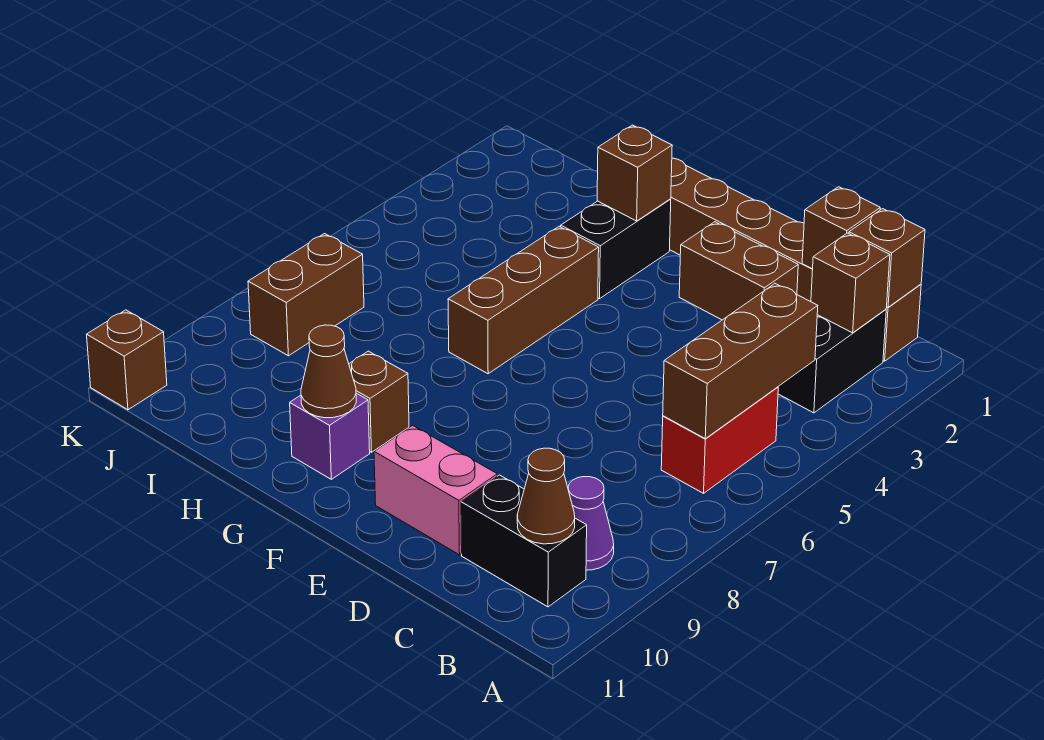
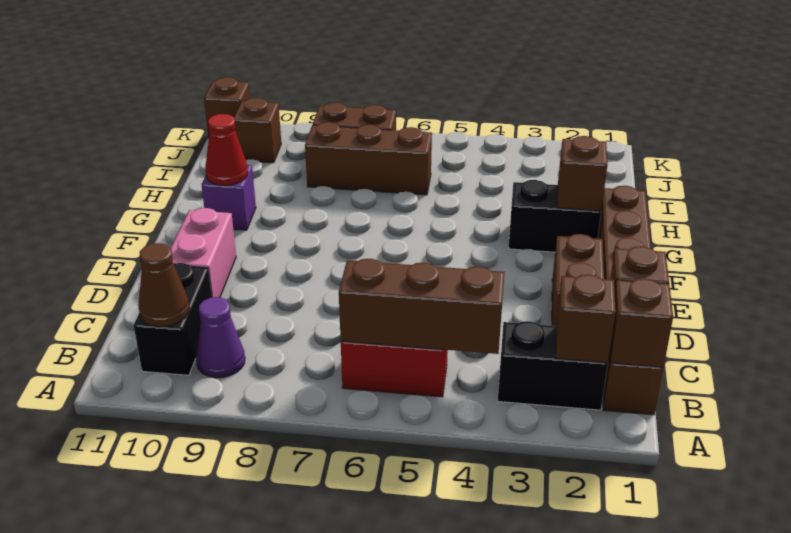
brown brick G4:G6 level 1 -> brown brick I6:I8 level 1
brown brick G9 level 1 -> brown brick J10 level 1
brown cone G10 level 2 -> red cone G10 level 2

